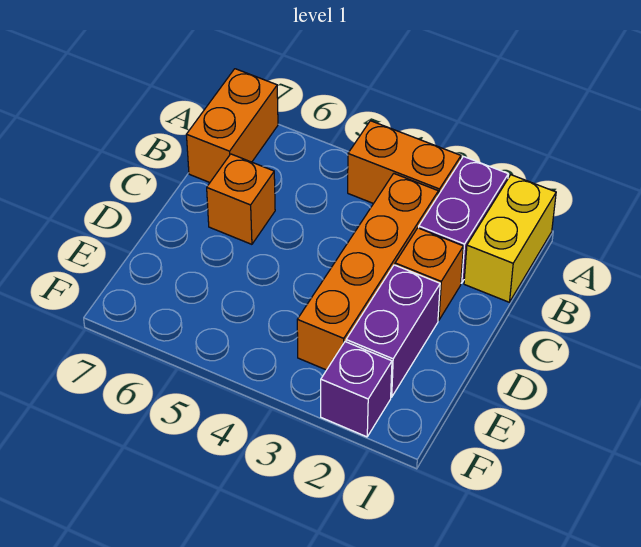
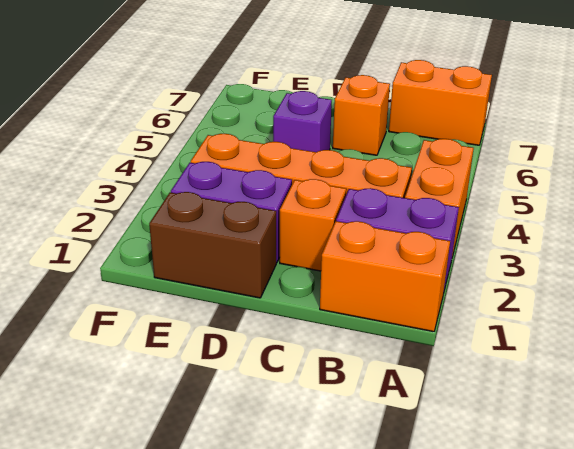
yellow brick A1:B1 level 1 -> orange brick A1:B1 level 1
none -> brown brick D1:E1 level 1
purple brick F2 level 1 -> purple brick D5 level 1

